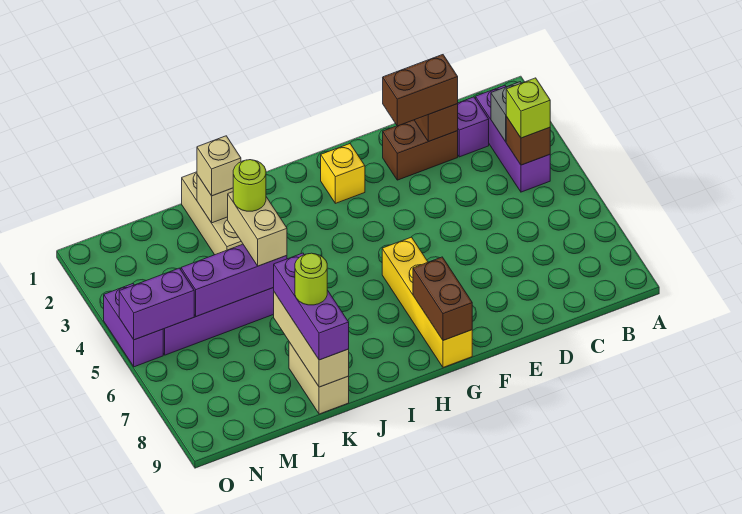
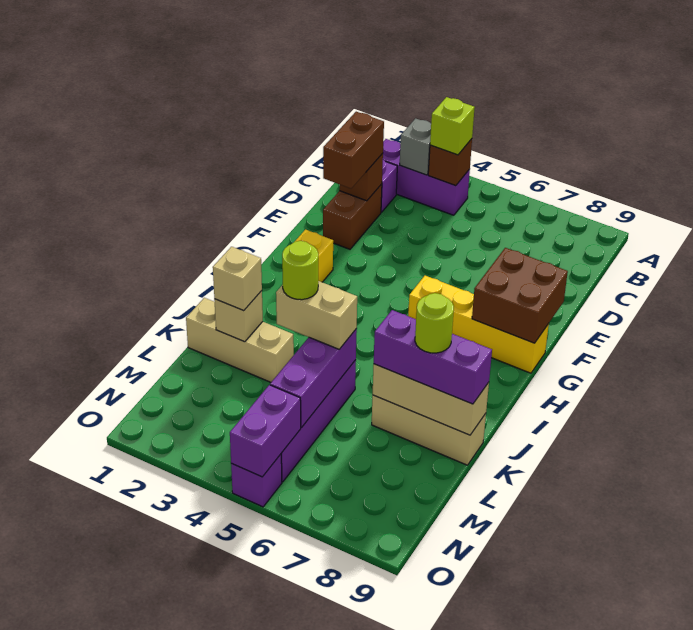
brown brick G8:G9 level 2 -> brown brick F8:G9 level 2
tan brick K8:K9 level 1 -> tan brick K7:K9 level 1
purple brick O4:O5 level 1 -> purple brick O5 level 1

